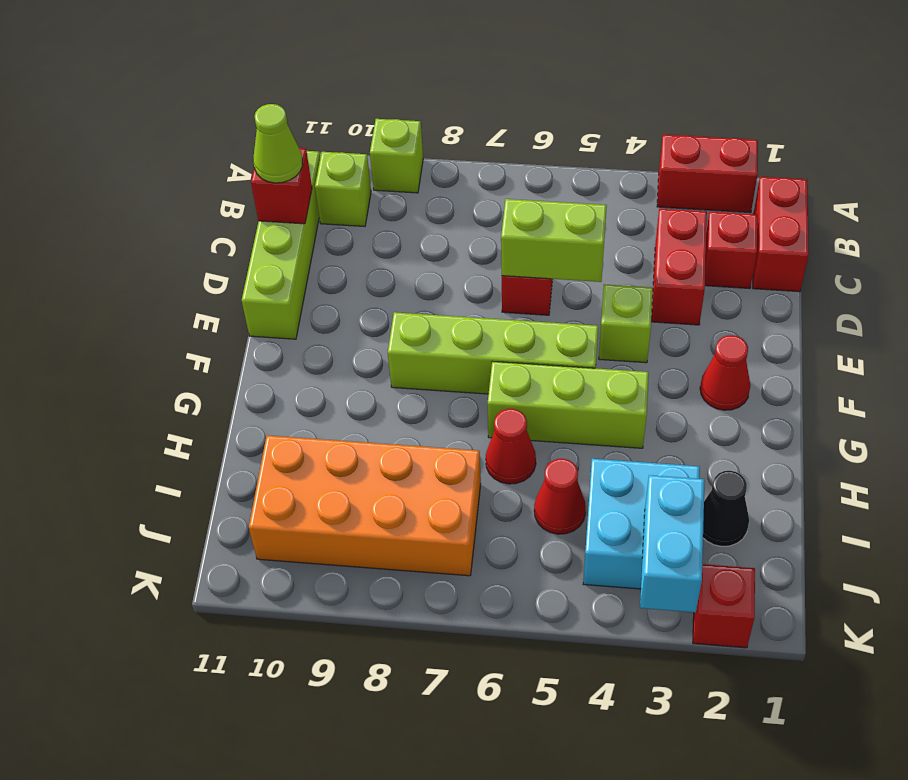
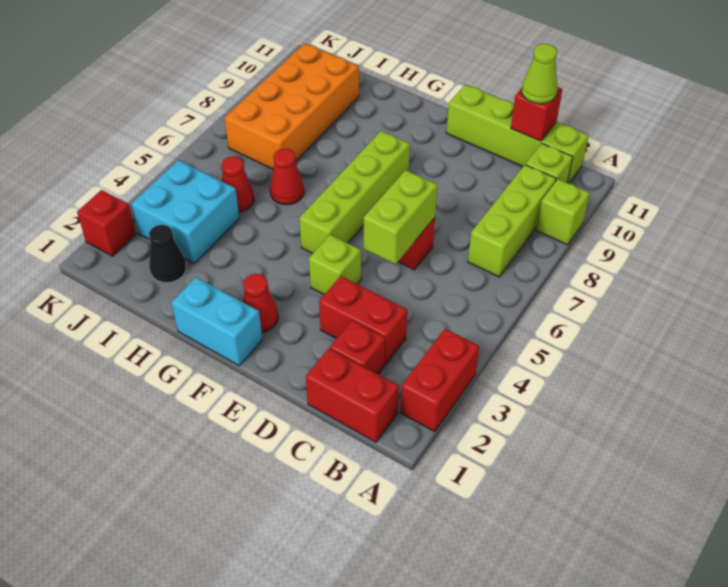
lime brick G4:G6 level 1 -> lime brick B7:B9 level 1
cyan brick J3:K3 level 2 -> cyan brick F1:G1 level 1

